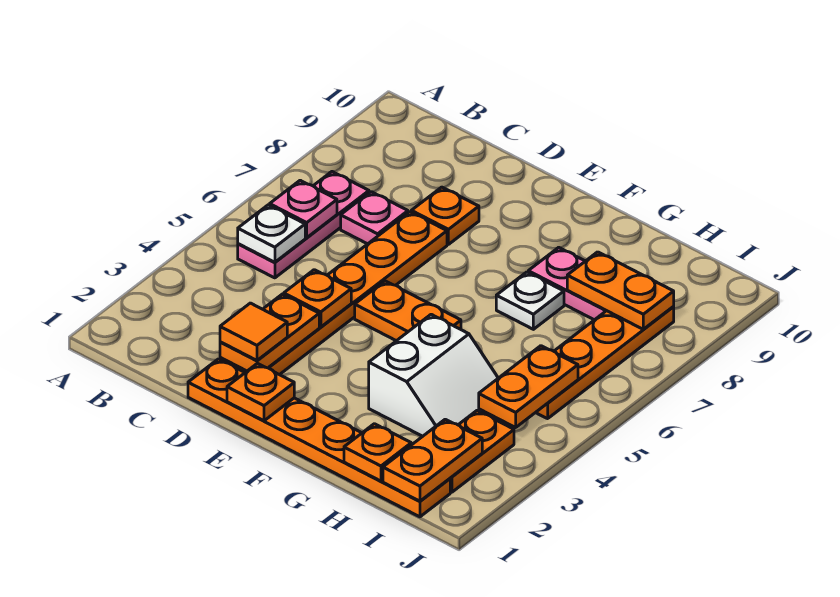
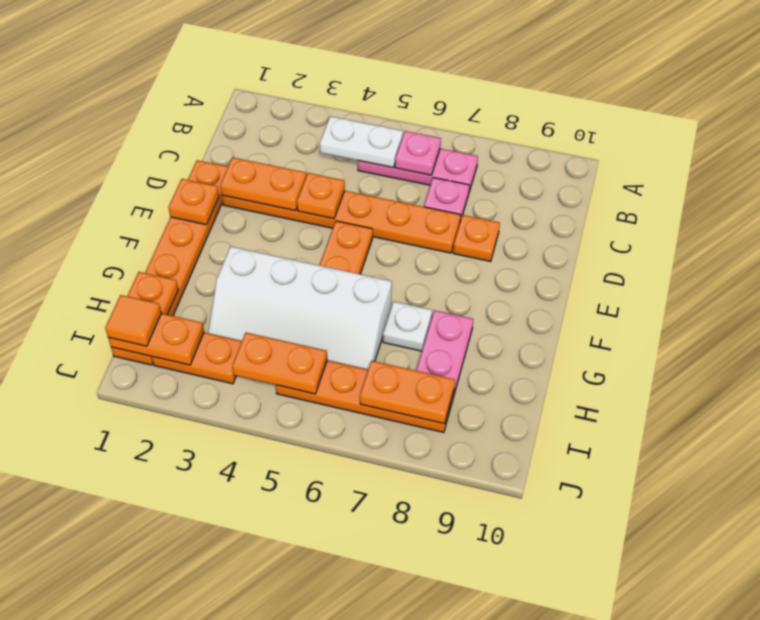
white plate B5 level 2 -> white plate B4:B5 level 2
orange tile D2 level 3 -> orange tile I1 level 3
white slope G3:H4 level 1 top G -> white slope G3:H6 level 1 top G
orange plate H8:I8 level 2 -> orange plate I7:I8 level 2

